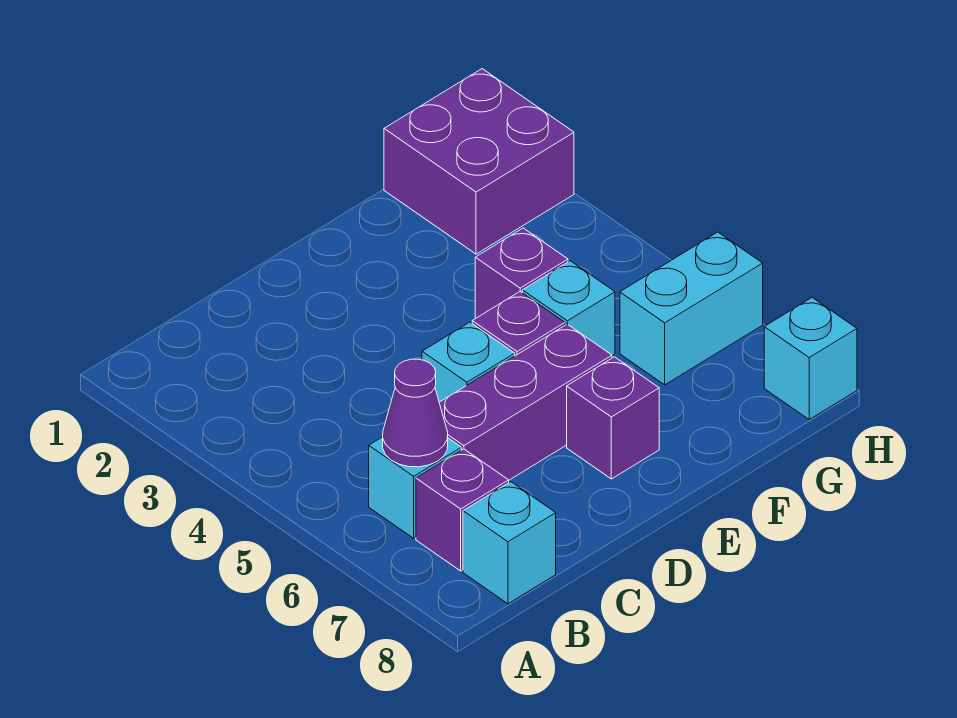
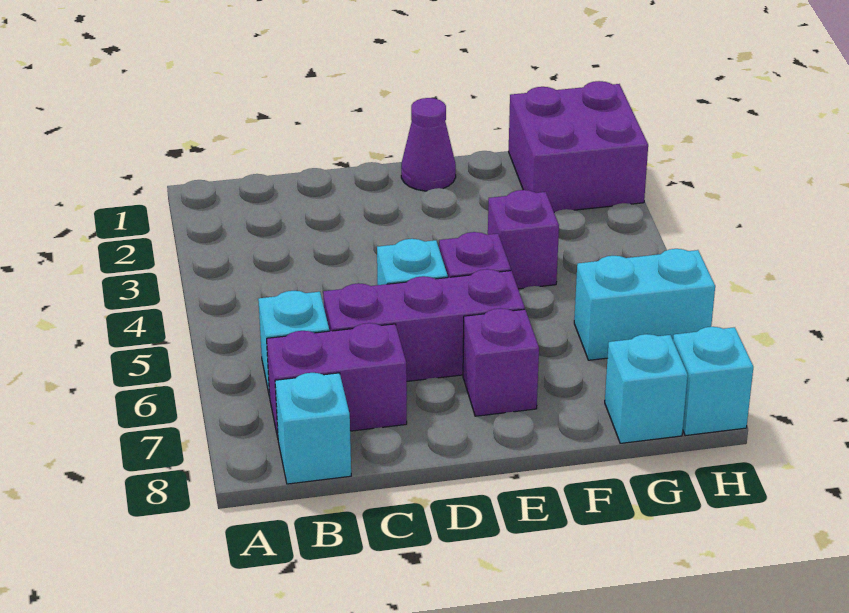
purple cone B6 level 2 -> purple cone E1 level 1
purple brick B7 level 1 -> purple brick B7:C7 level 1
cyan brick F5 level 1 -> cyan brick G8 level 1

